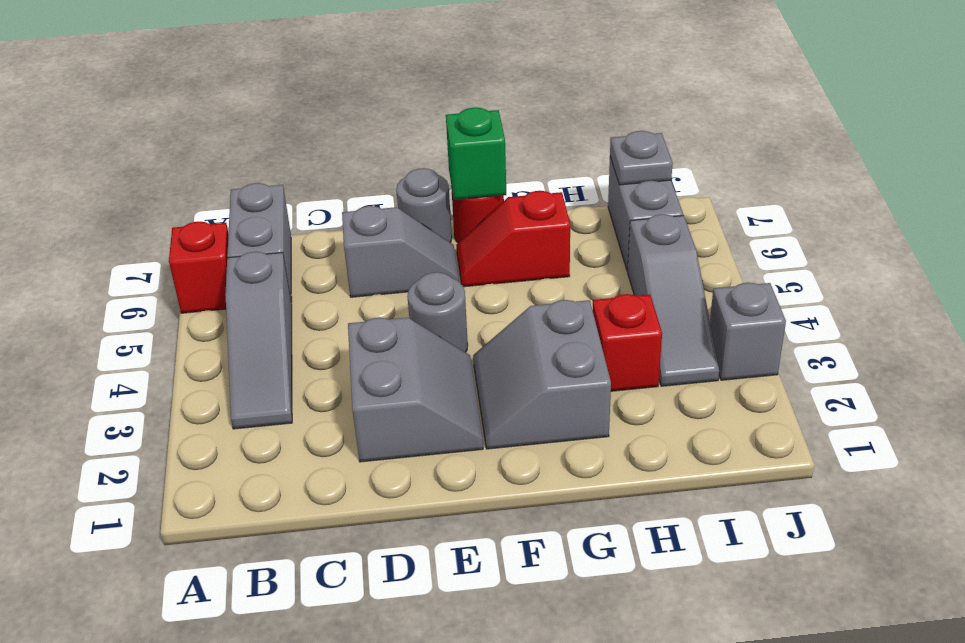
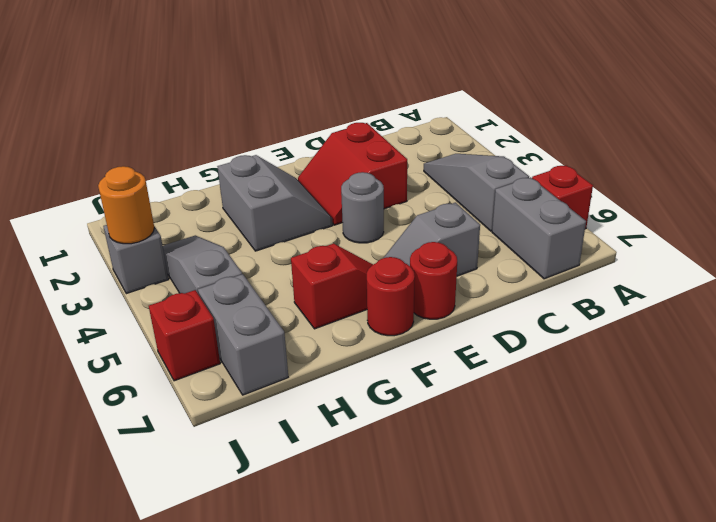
grey slope D2:E3 level 1 top D -> red slope D2:E3 level 1 top D
grey round brick E7 level 1 -> red round brick E7 level 1
green brick F7 level 2 -> none
red brick H3 level 1 -> red brick J6 level 1
grey plate I7 level 2 -> none
none -> orange round brick J3 level 2

